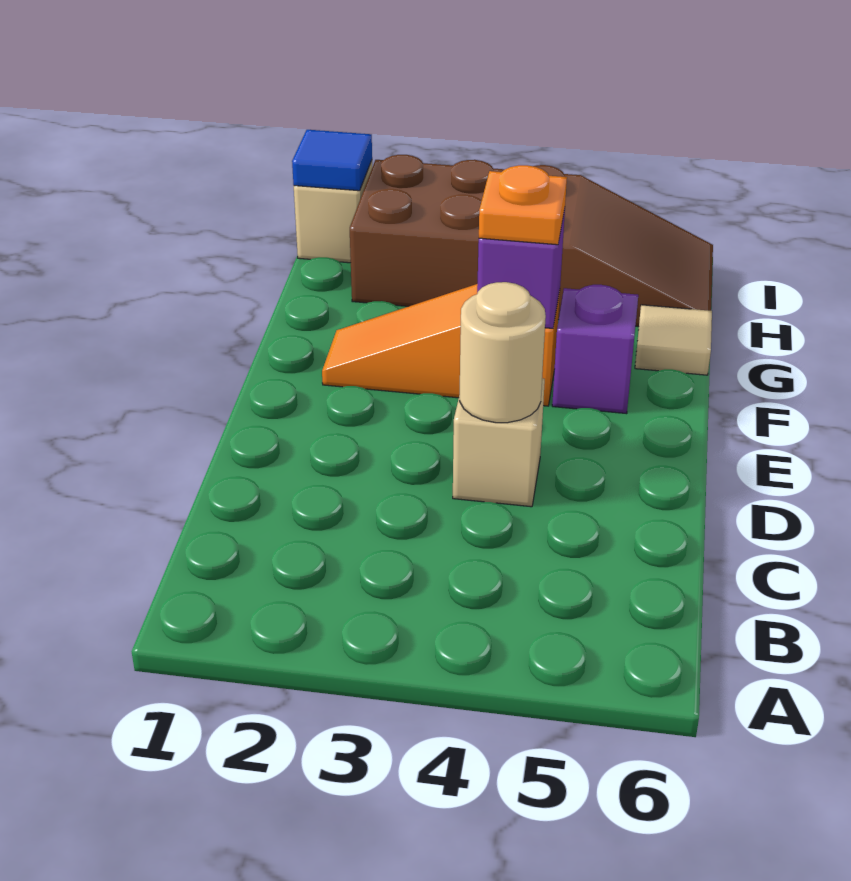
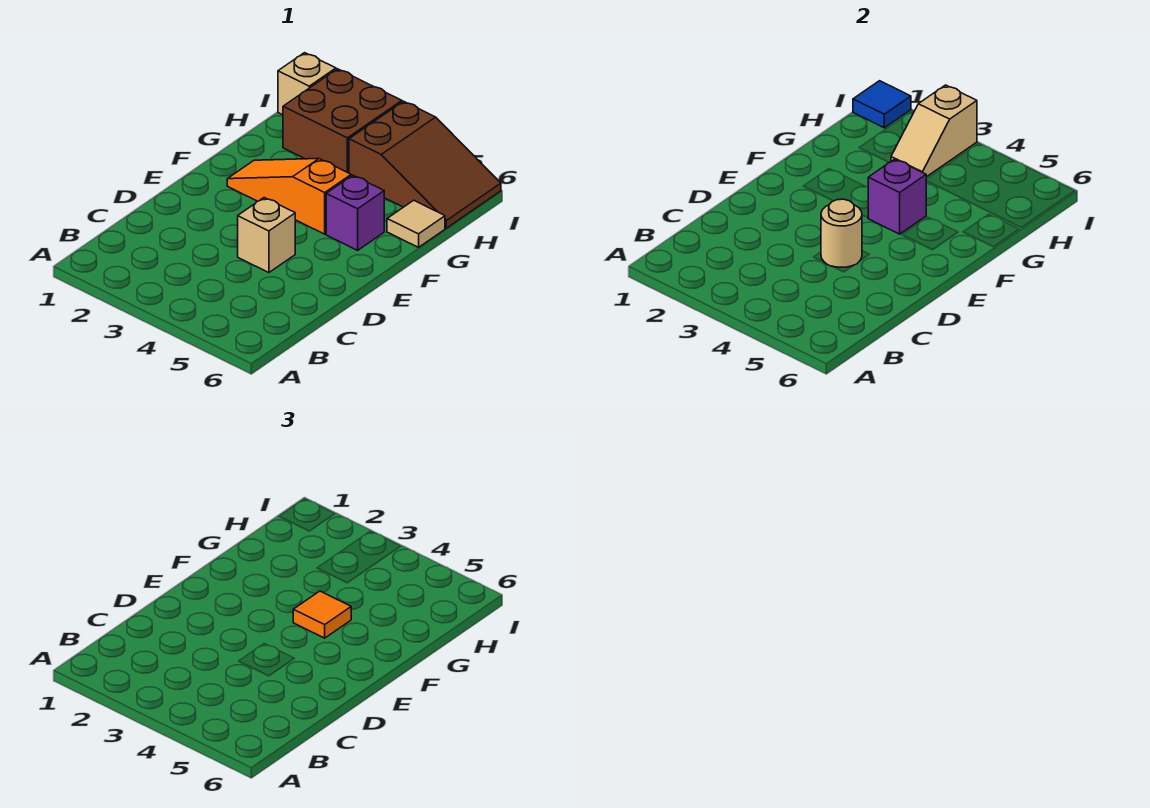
orange plate F4 level 3 -> orange tile F4 level 3
none -> tan slope H3:I3 level 2 top I

